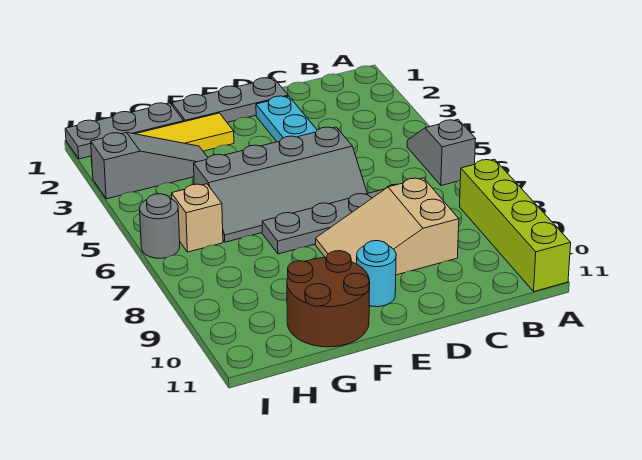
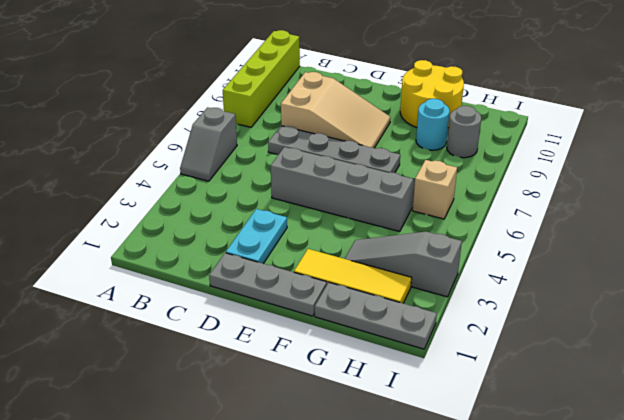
cyan round brick E10 level 1 -> cyan round brick G9 level 1
brown round brick F10:G11 level 1 -> yellow round brick F10:G11 level 1
grey round brick I6 level 1 -> grey round brick H9 level 1

